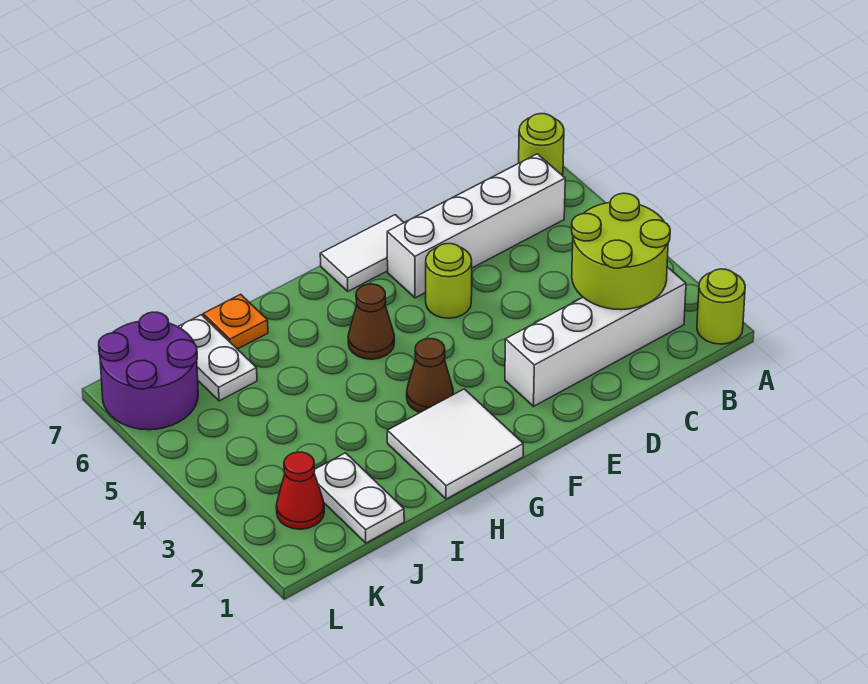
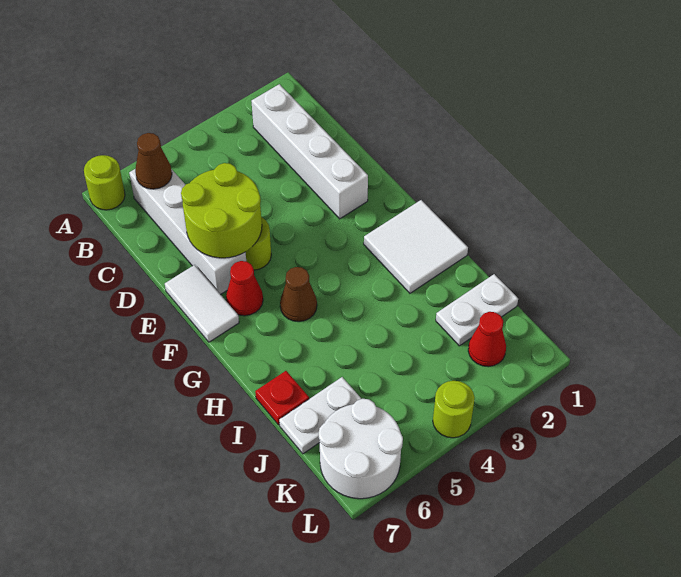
lime round brick A1 level 1 -> lime round brick L4 level 1
lime round brick B2:C3 level 2 -> lime round brick D5:E6 level 2
none -> red cone F6 level 1
brown cone G3 level 1 -> brown cone B6 level 2
orange plate I7 level 1 -> red plate I7 level 1
purple round brick K6:L7 level 1 -> white round brick K6:L7 level 1

